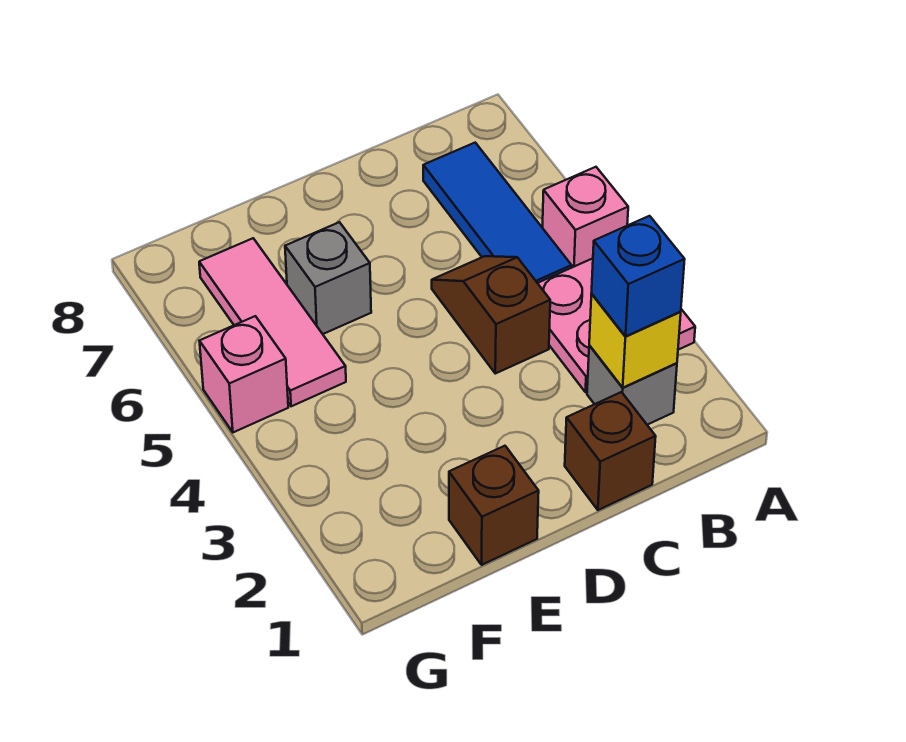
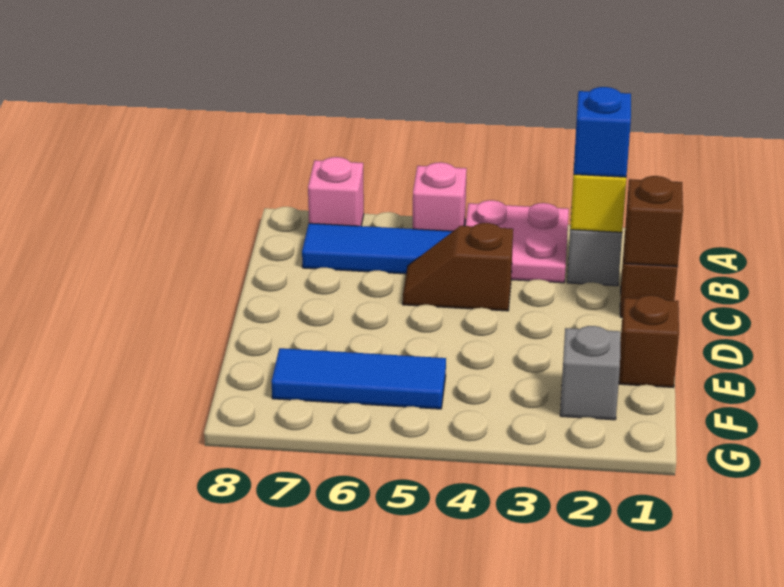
none -> brown brick C1 level 2
grey brick E6 level 1 -> grey brick F2 level 1
pink tile F5:F7 level 1 -> blue tile F5:F7 level 1
pink brick G5 level 1 -> pink brick A7 level 1

